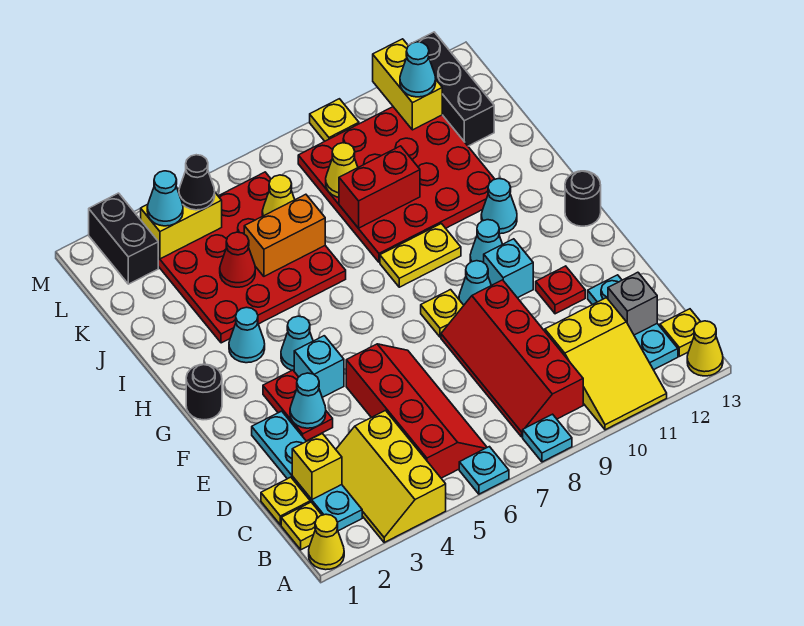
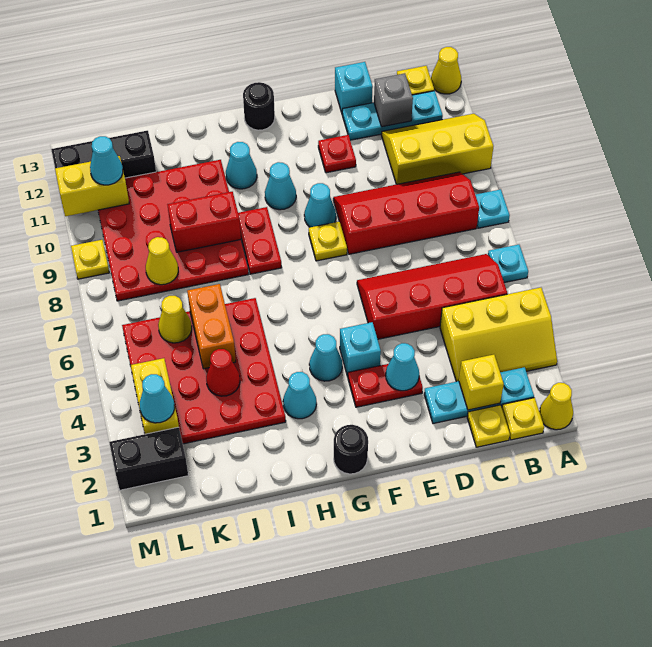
yellow slope A10:C11 level 1 top C -> yellow slope A10:C11 level 1 top 10
cyan plate B2:E2 level 1 -> cyan plate B2:D2 level 1
red slope B8:E9 level 1 top 9 -> red slope B8:E9 level 1 top 8
cyan brick F10 level 1 -> cyan brick D13 level 1
yellow plate H8:H9 level 1 -> red plate H8:H9 level 1
red brick J8:J9 level 2 -> red brick I9:J9 level 2
black cone L4 level 3 -> none

